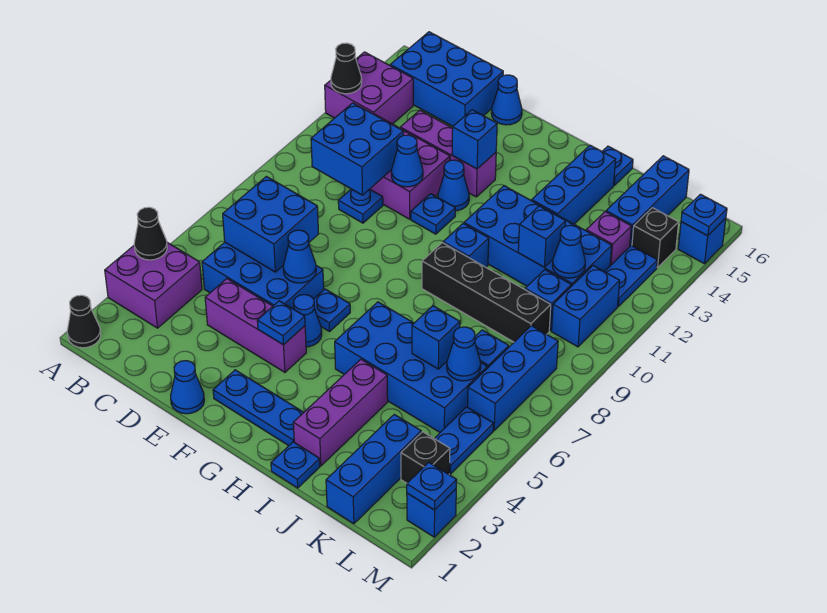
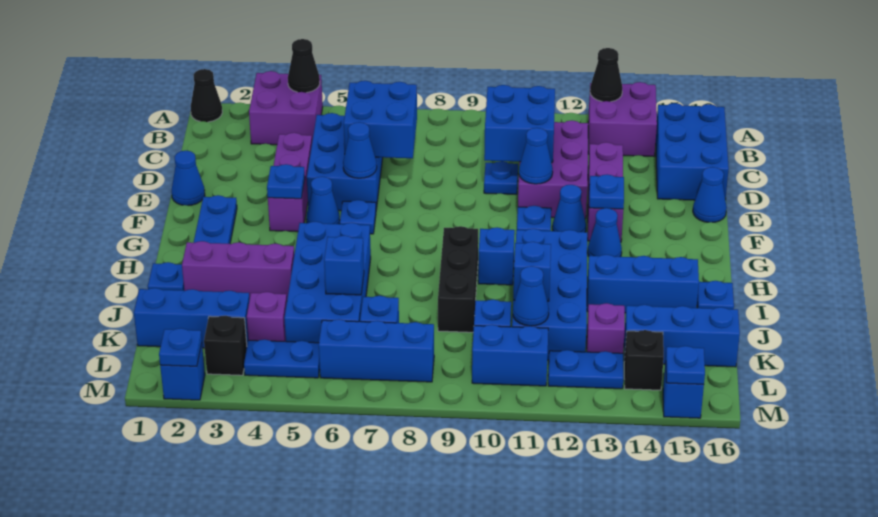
blue brick F13 level 2 -> blue plate F13 level 2
black brick H9:K9 level 1 -> black brick H9:J9 level 1
none -> purple brick K4 level 1
blue cone K6 level 2 -> blue cone G13 level 1

